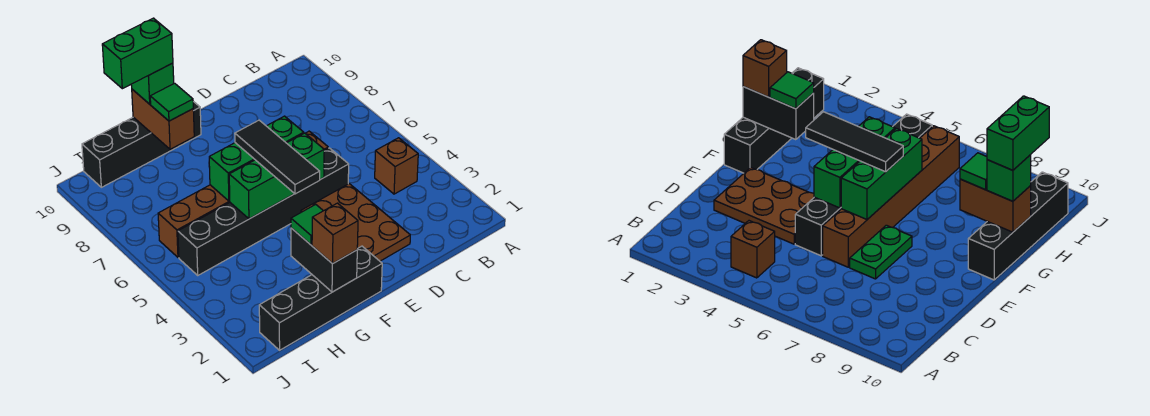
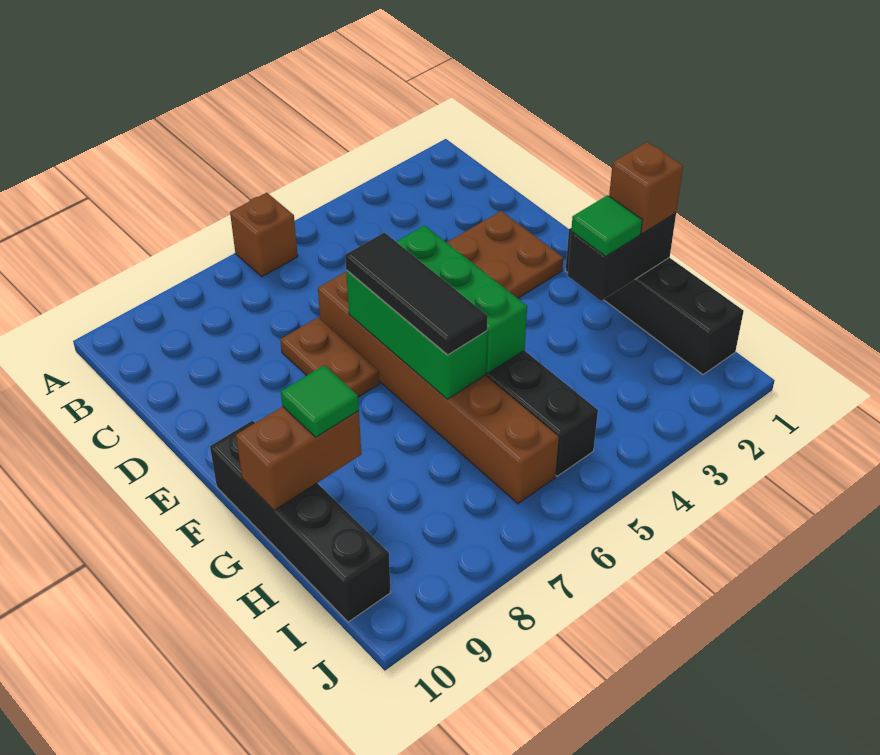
brown brick B4 level 1 -> brown brick A6 level 1
green plate D7:E7 level 1 -> brown plate D7:E7 level 1
black tile F4:F6 level 3 -> black tile E6:G6 level 3
green brick G10 level 3 -> none
green brick G10:H10 level 4 -> none

